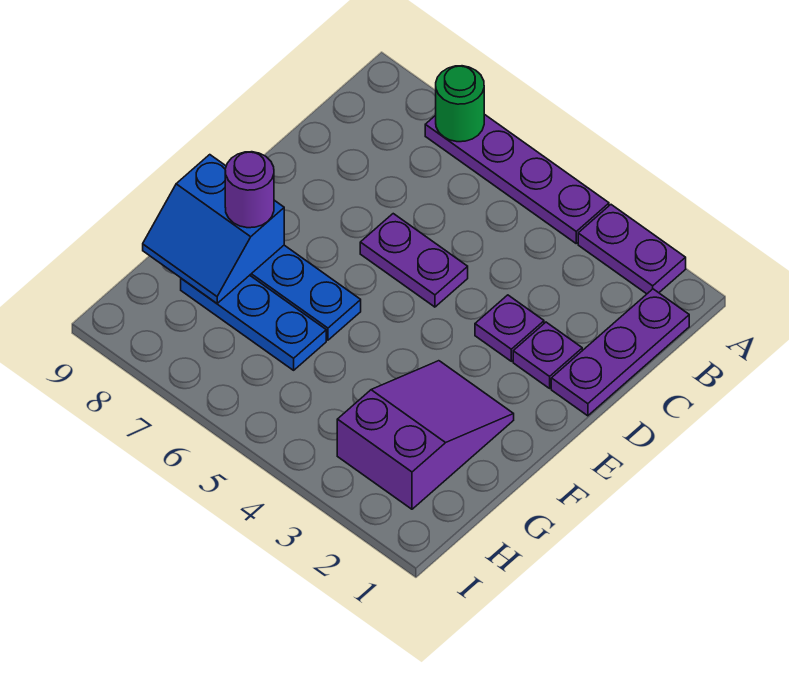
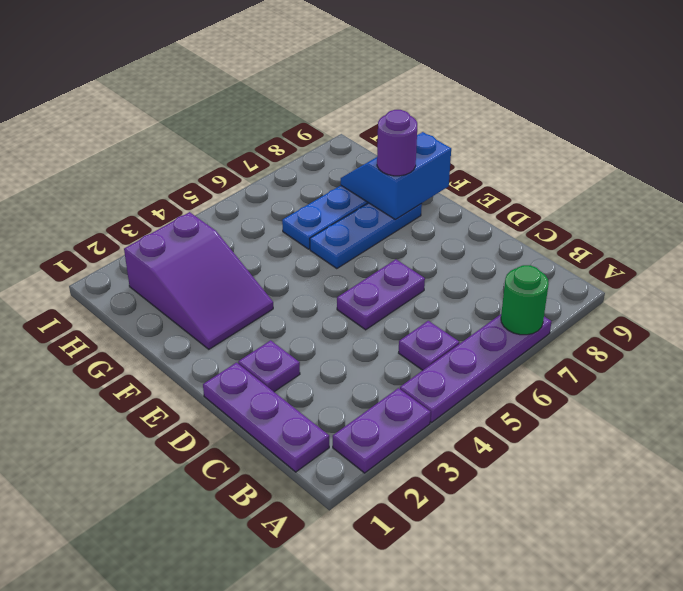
purple plate D3 level 1 -> purple plate B5 level 1

